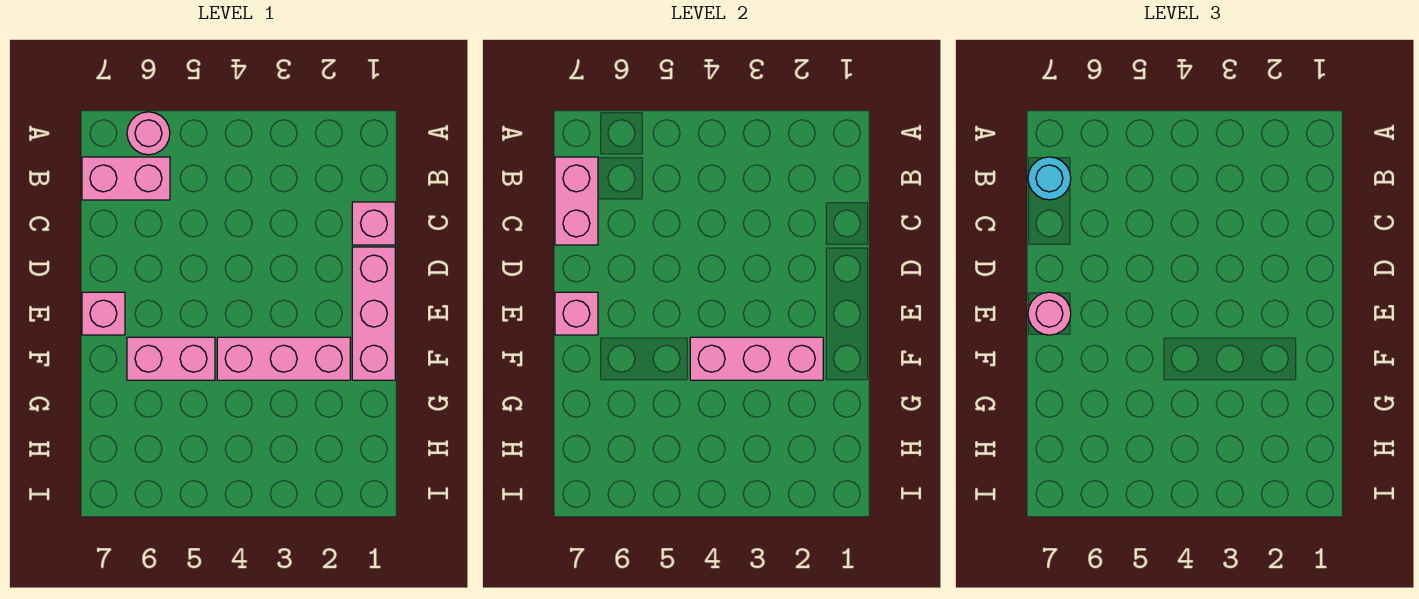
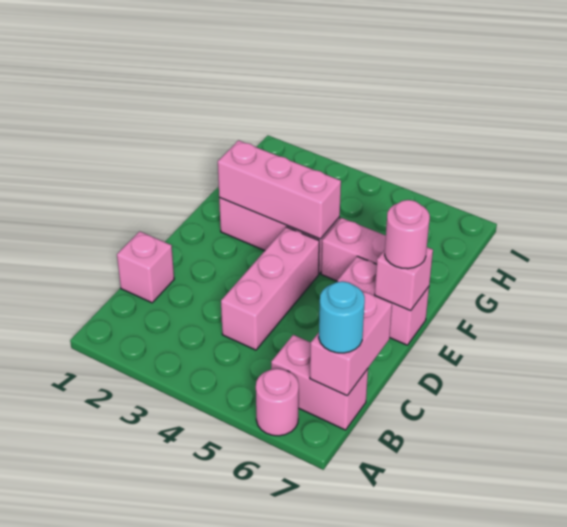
pink brick D1:F1 level 1 -> pink brick C4:E4 level 1
pink brick E7 level 1 -> pink brick E6:E7 level 1

